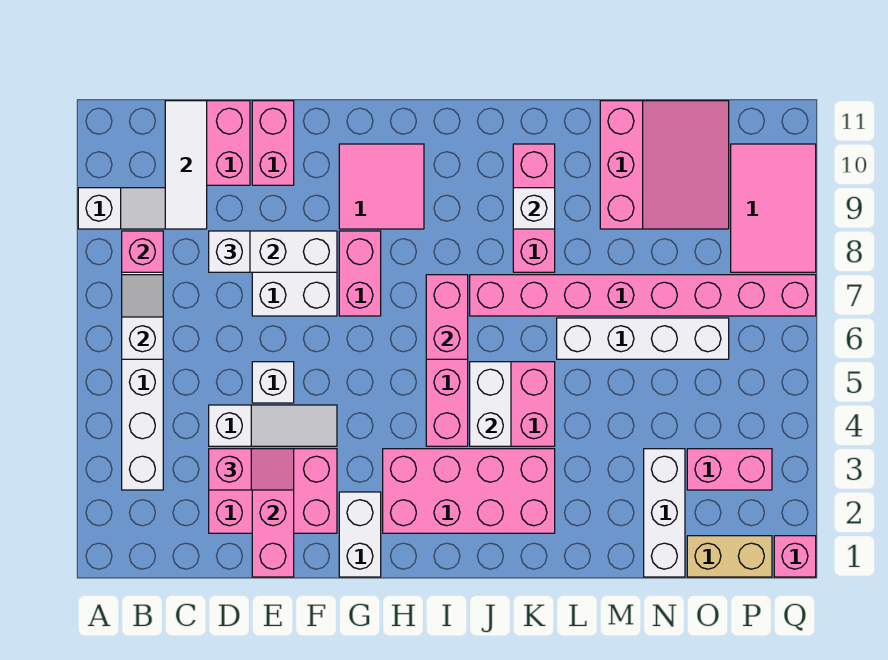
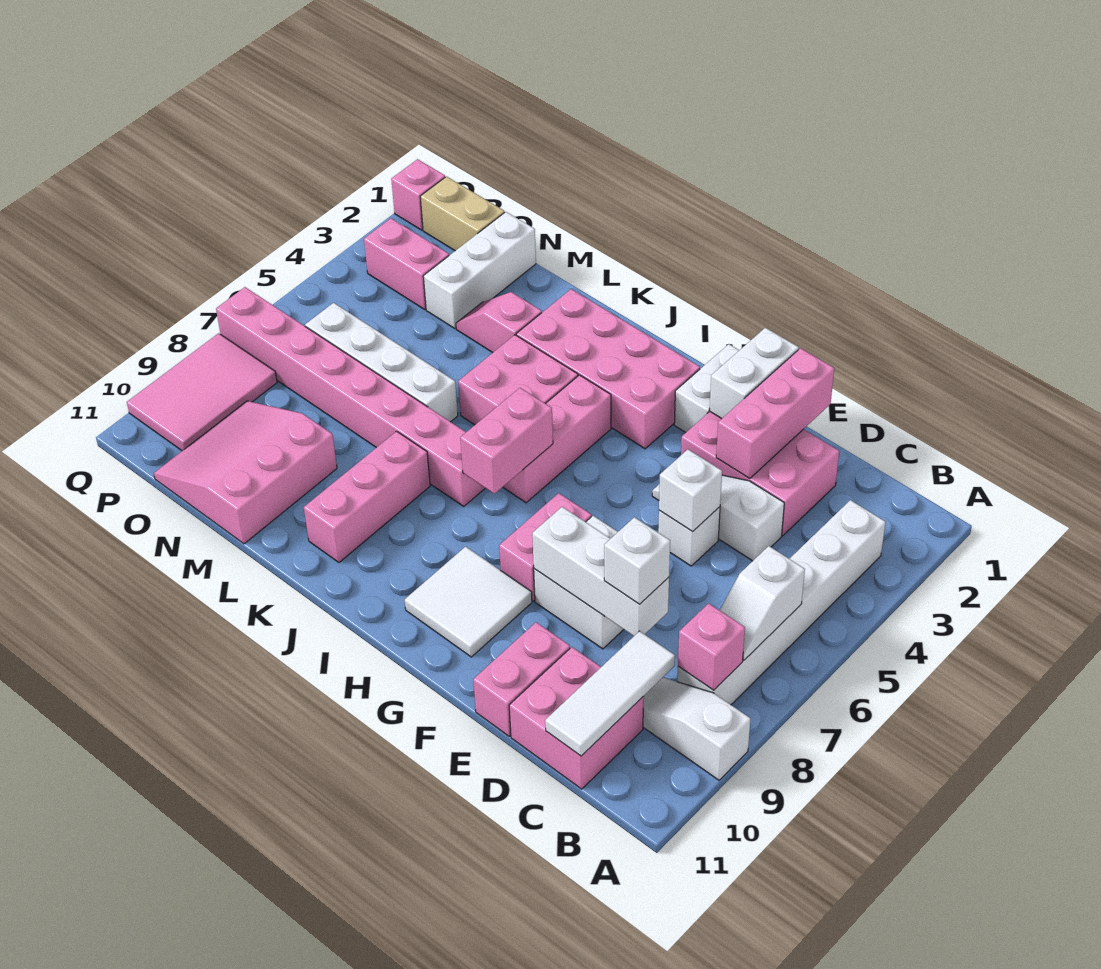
pink slope D3:E3 level 3 top D -> pink slope L3:M3 level 1 top L
pink tile G9:H10 level 1 -> white tile G9:H10 level 1
white brick J4:J5 level 2 -> white brick F1:F2 level 2
white brick K9 level 2 -> white brick E5 level 2

